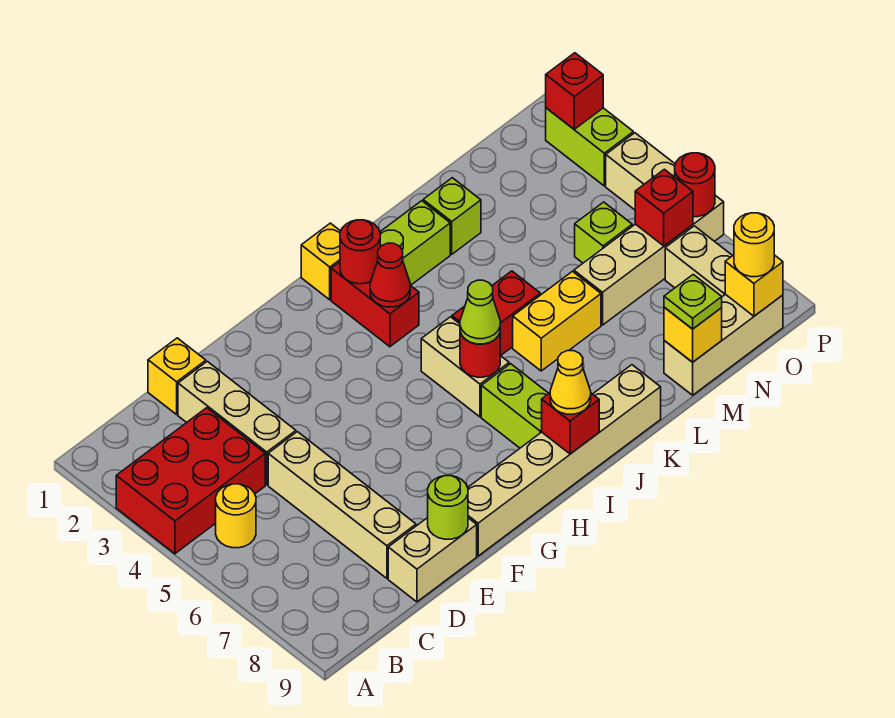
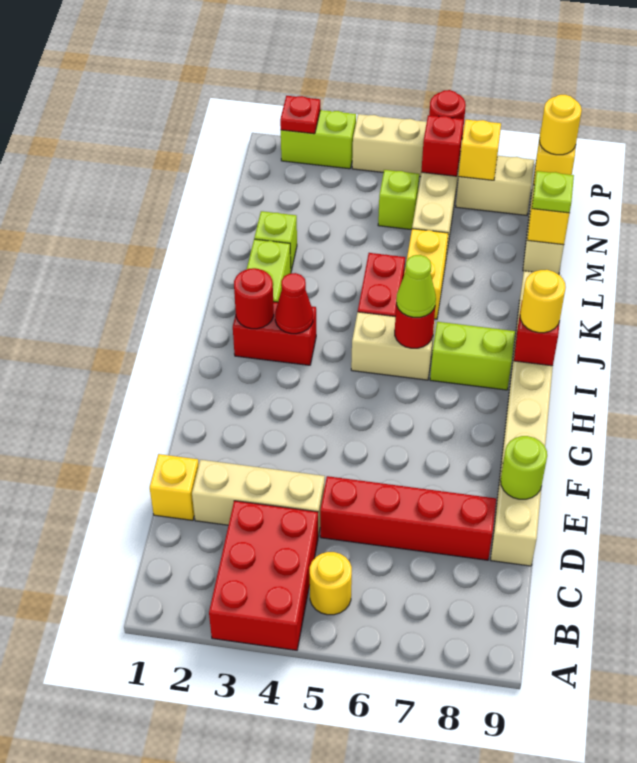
tan brick D5:D8 level 1 -> red brick D5:D8 level 1
yellow brick I1 level 1 -> yellow brick O7 level 2
yellow cone I9 level 3 -> yellow round brick I9 level 3
red brick P2 level 2 -> red plate P2 level 2

